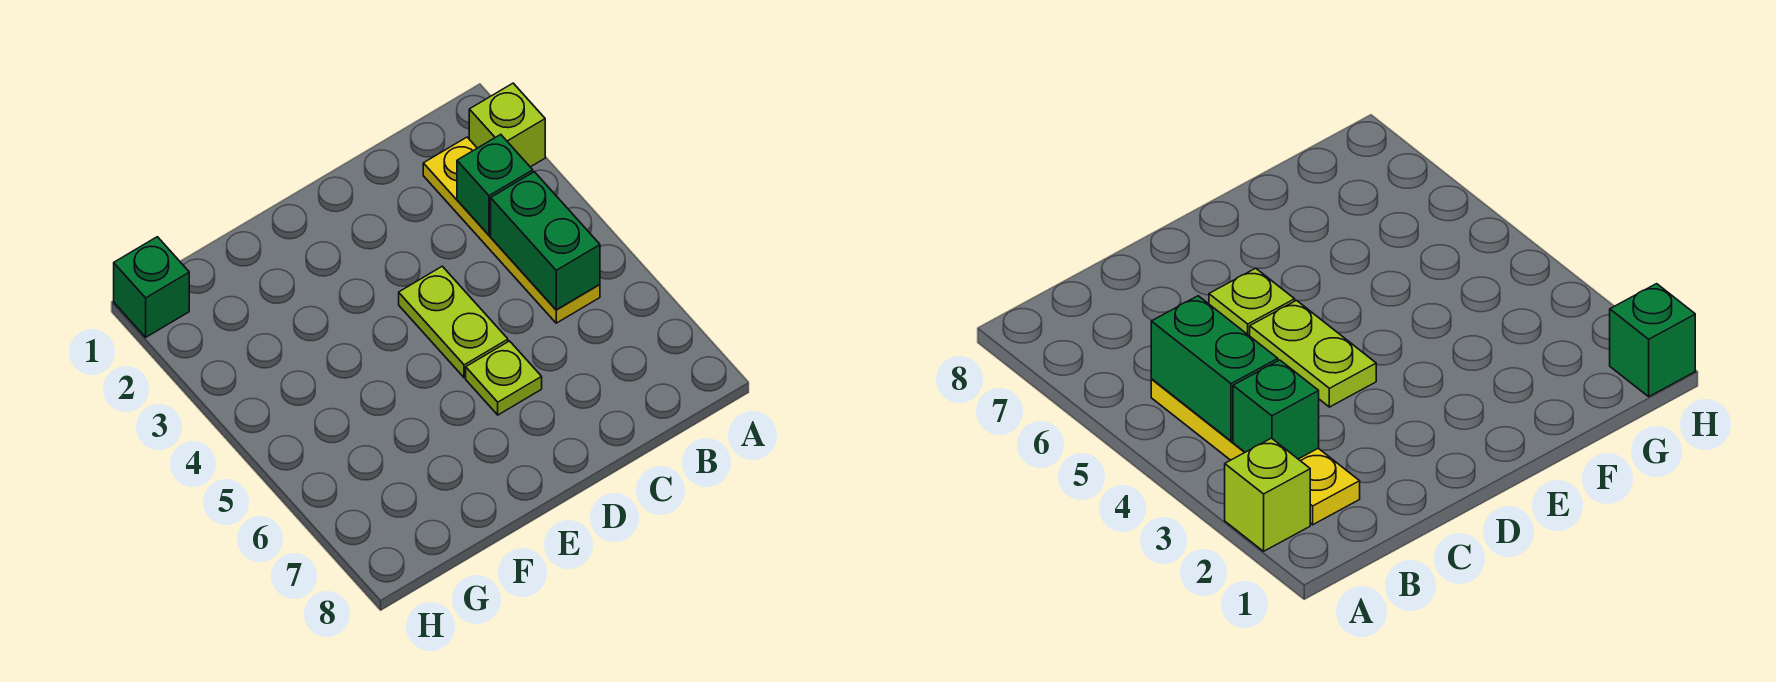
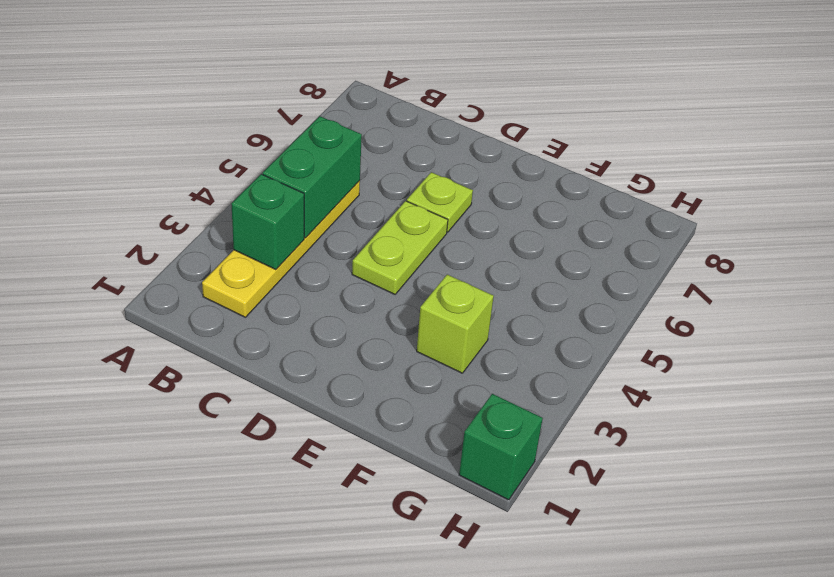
lime brick A2 level 1 -> lime brick F3 level 1

